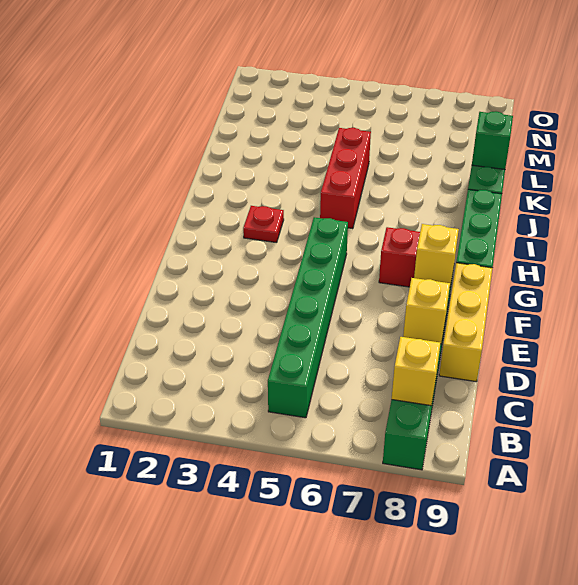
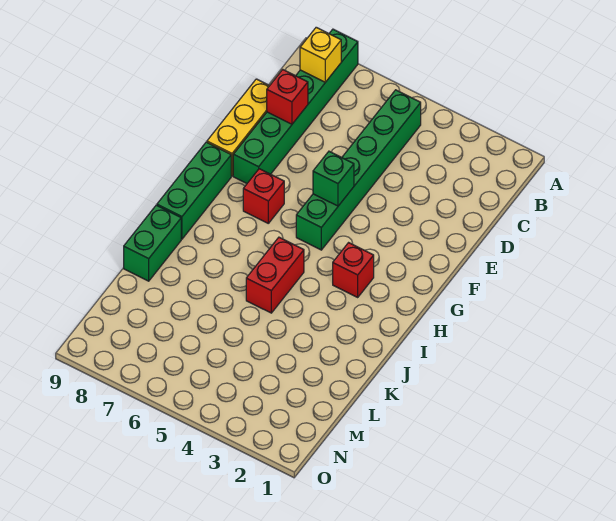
yellow brick D8 level 2 -> red brick D8 level 2
yellow brick F8 level 2 -> none
red plate H3 level 1 -> red brick H3 level 1
red brick I5:K5 level 1 -> red brick I5:J5 level 1
green brick K9 level 2 -> green brick F5 level 2

